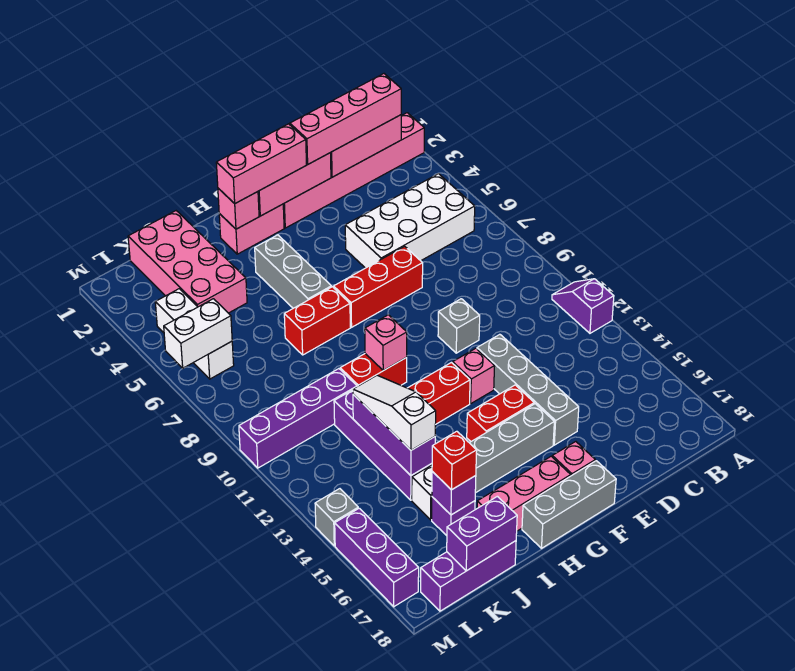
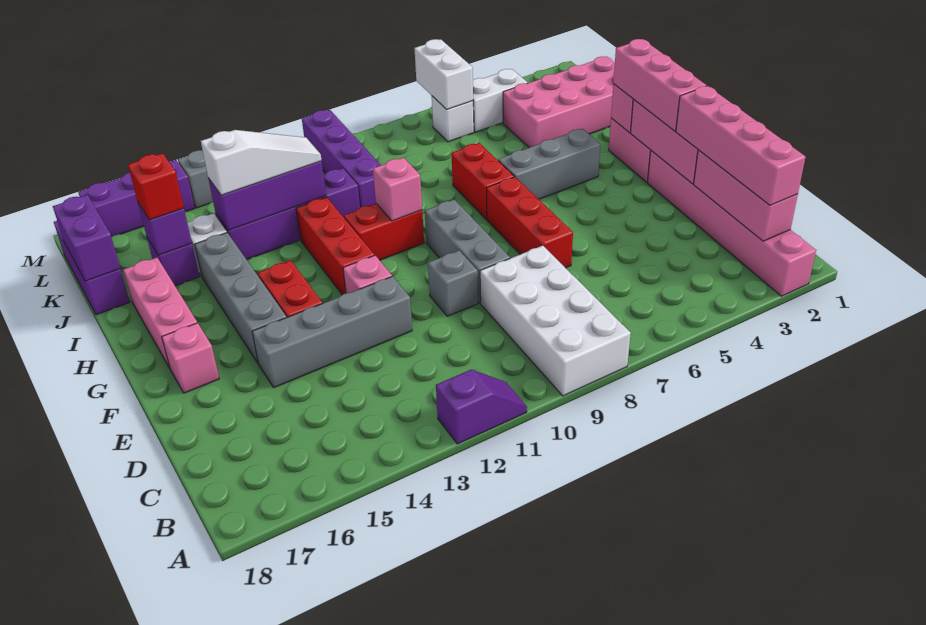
white brick B5:E6 level 1 -> white brick A8:D9 level 1
grey brick F18:H18 level 1 -> grey brick E9:G9 level 1
red brick H10:I10 level 1 -> red brick H10:H11 level 1

